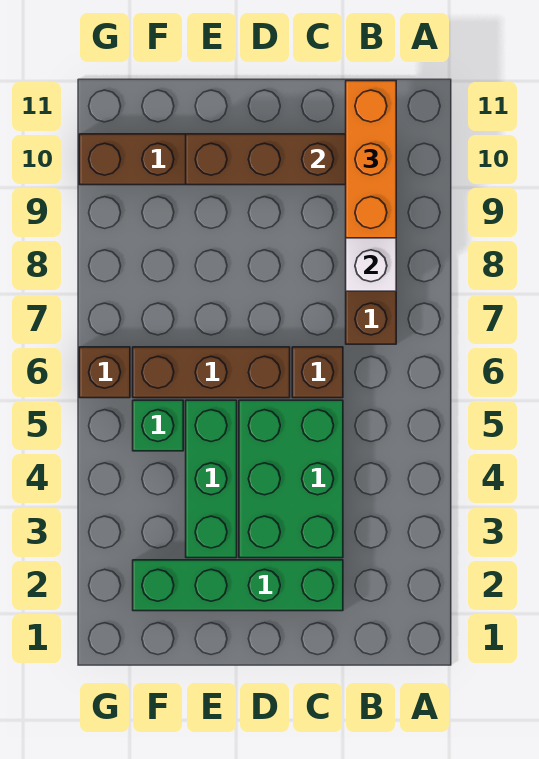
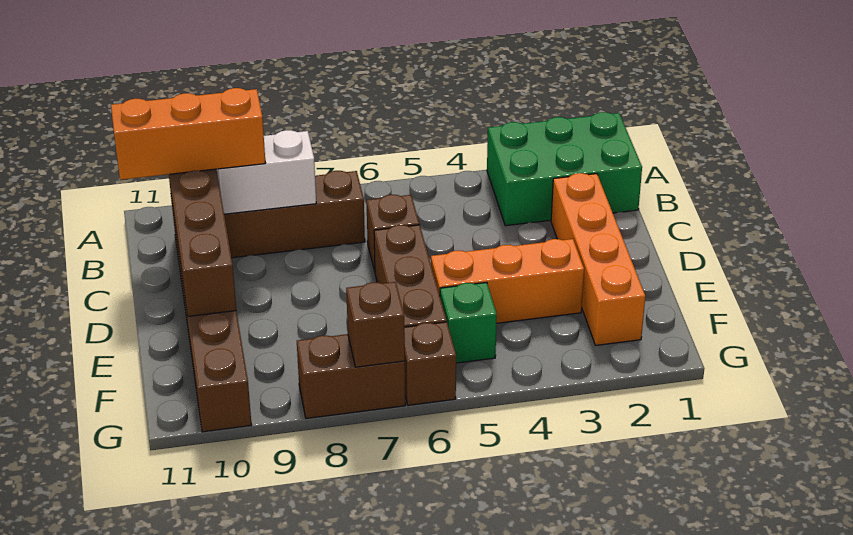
green brick C2:F2 level 1 -> orange brick C2:F2 level 1
green brick C3:D5 level 1 -> green brick A1:B3 level 1
green brick E3:E5 level 1 -> orange brick E3:E5 level 1
none -> brown brick G7:G8 level 1
none -> brown brick G7 level 2

